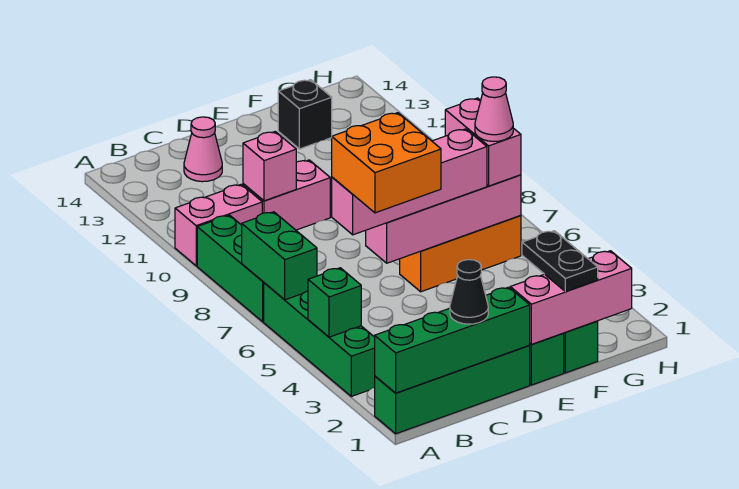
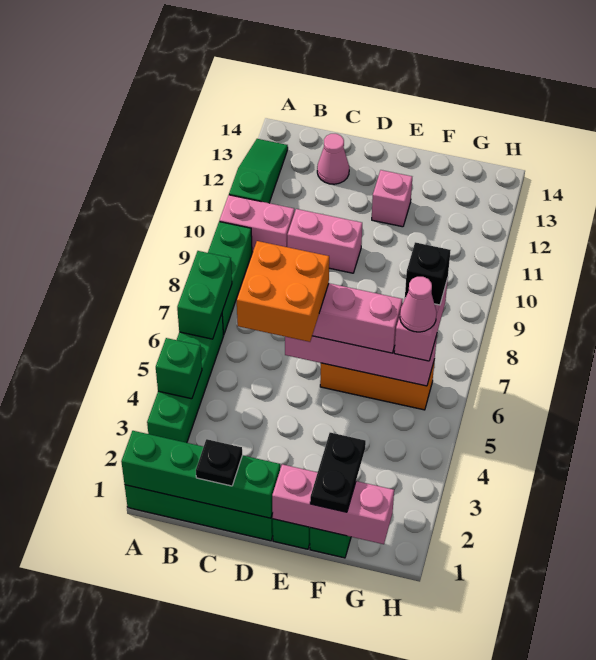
none -> green slope A11:A13 level 1 top 11
black cone C1 level 3 -> black plate C1 level 3
pink brick C10 level 2 -> pink brick E12 level 1
black brick F13 level 1 -> black brick G7 level 4

